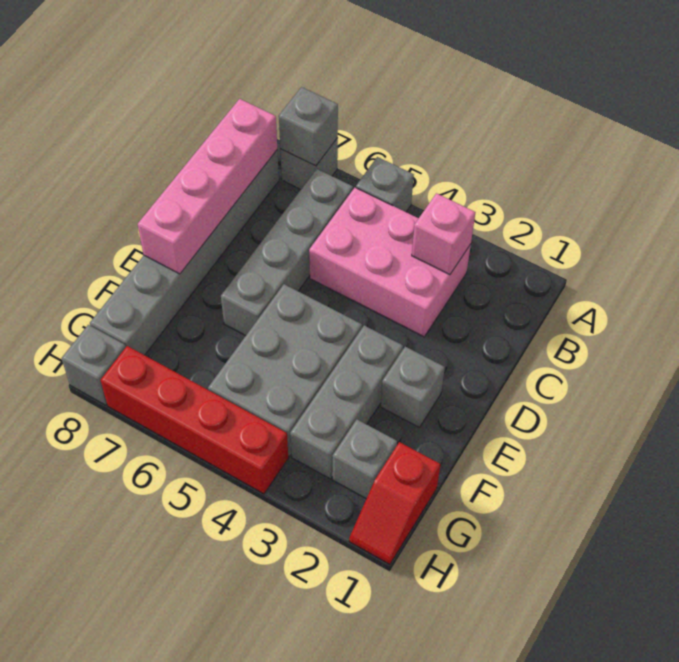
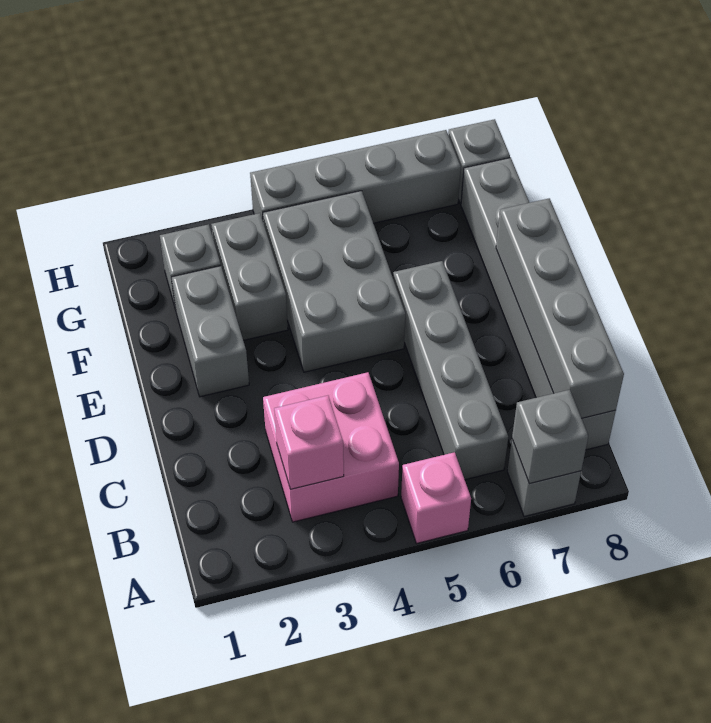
grey brick A5 level 1 -> pink brick A5 level 1
pink brick B3:C5 level 1 -> pink brick B3:C4 level 1
pink brick B8:E8 level 2 -> grey brick B8:E8 level 2
grey brick E2 level 1 -> grey brick E2:F2 level 1
grey brick E3:G3 level 1 -> grey brick F3:G3 level 1
red slope G1:H1 level 1 top G -> none
red brick H4:H7 level 1 -> grey brick H4:H7 level 1

